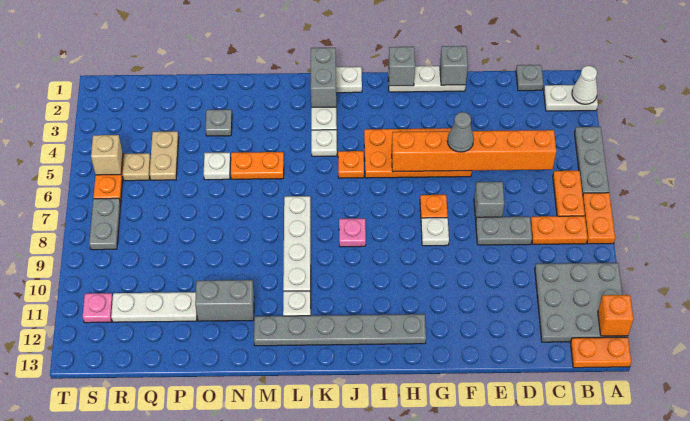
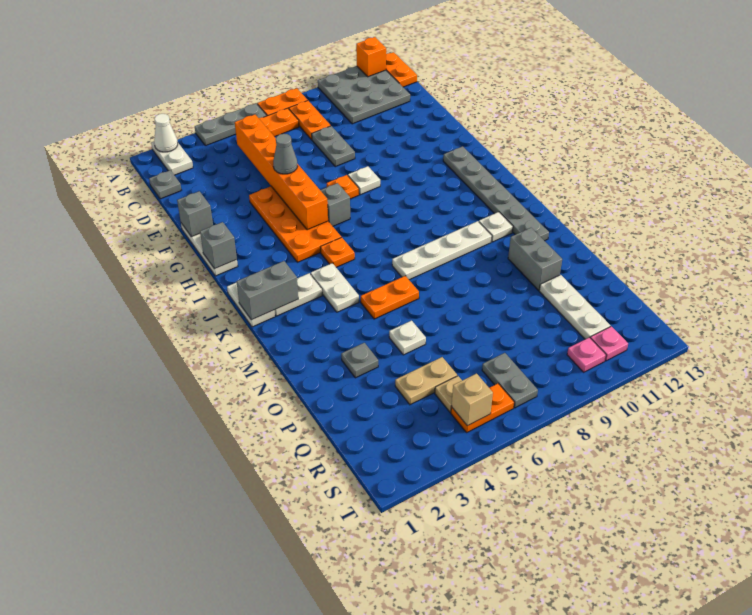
grey brick E7 level 1 -> grey brick H6 level 1
pink plate J8 level 1 -> pink plate S10 level 1
white plate K4 level 1 -> white plate K4:L4 level 1
orange plate M5:N5 level 1 -> orange plate M5:M6 level 1
grey plate S7:S8 level 1 -> grey plate R7:S7 level 1

